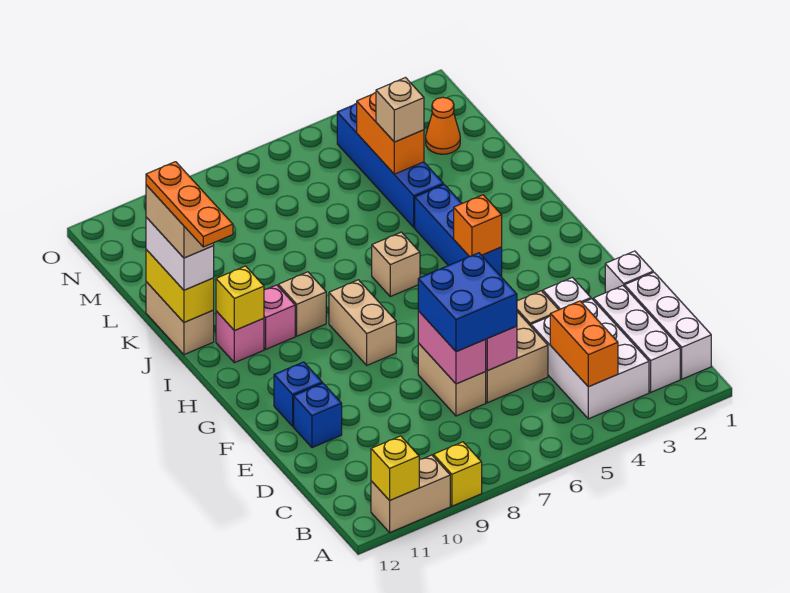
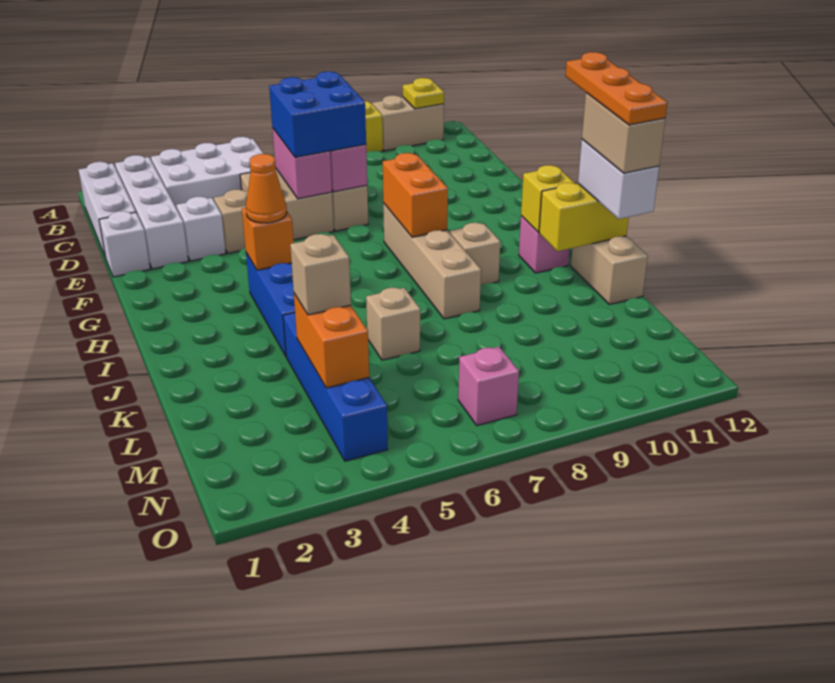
yellow brick A11 level 2 -> yellow plate A11 level 2
white brick B2:D2 level 1 -> white brick B2:E2 level 1
white brick B3:D4 level 1 -> white brick B3:C5 level 1
orange brick B4:C4 level 2 -> orange brick G8:H8 level 2
blue brick E11 level 1 -> none
blue brick F11 level 1 -> none
tan brick G8:H8 level 1 -> tan brick G8:J8 level 1
tan brick I6 level 1 -> tan brick K6 level 1
pink brick I10 level 1 -> pink brick N7 level 1
yellow brick J12:K12 level 2 -> yellow brick J11:J12 level 2
orange cone M2 level 1 -> orange cone H4 level 3

